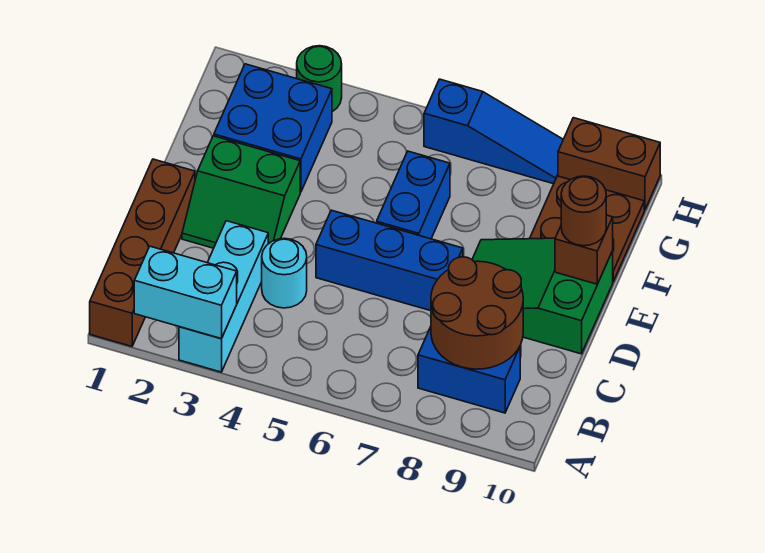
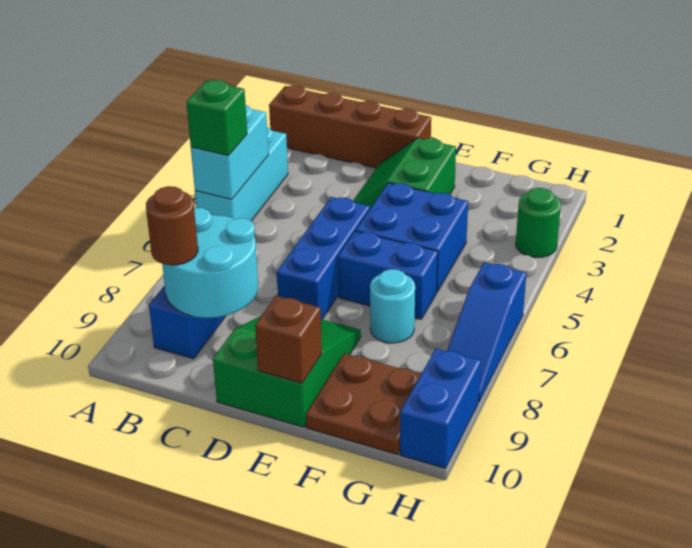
cyan brick A2:A3 level 2 -> cyan brick A4:A5 level 2
cyan brick A3:C3 level 1 -> cyan brick A3:A5 level 1
none -> green brick A5 level 3
brown round brick B8:C9 level 2 -> cyan round brick B8:C9 level 2
cyan round brick C4 level 1 -> cyan round brick F7 level 1
brown round brick E10 level 3 -> brown round brick B9 level 3
blue brick F2:G3 level 1 -> blue brick E4:F5 level 1
brown brick H9:H10 level 1 -> blue brick H9:H10 level 1

